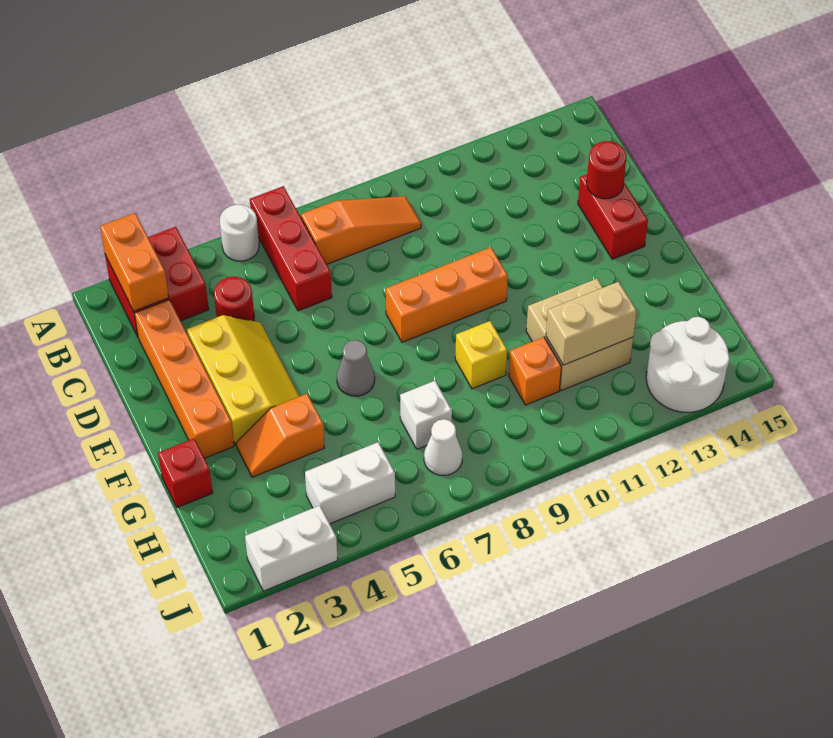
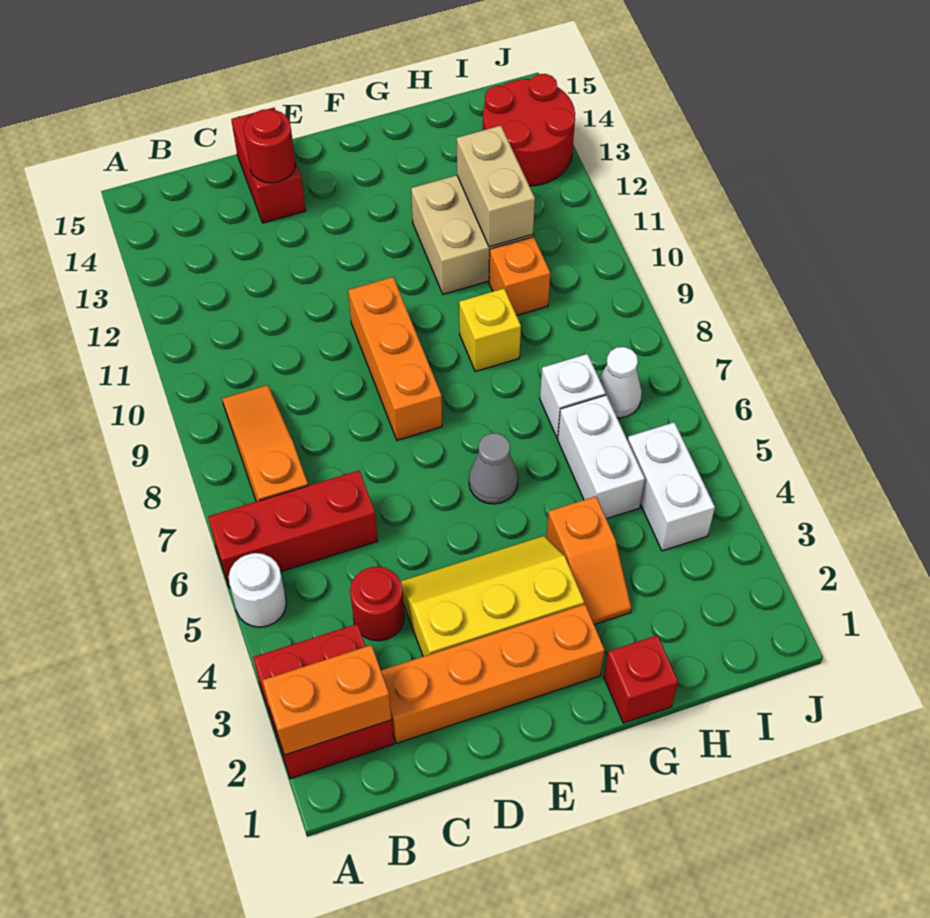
red brick D14:E14 level 1 -> red brick D14:D15 level 1
white round brick I13:J14 level 1 -> red round brick I13:J14 level 1
white brick J2:J3 level 1 -> white brick H5:H6 level 1

